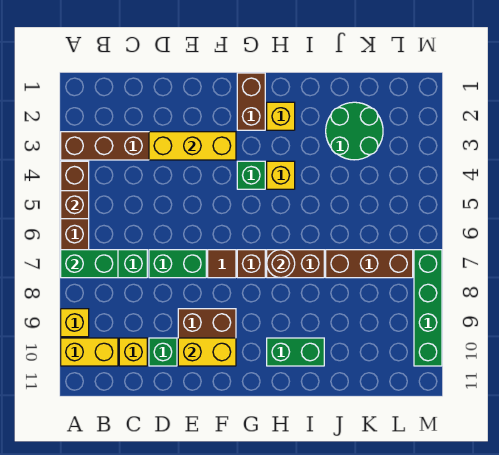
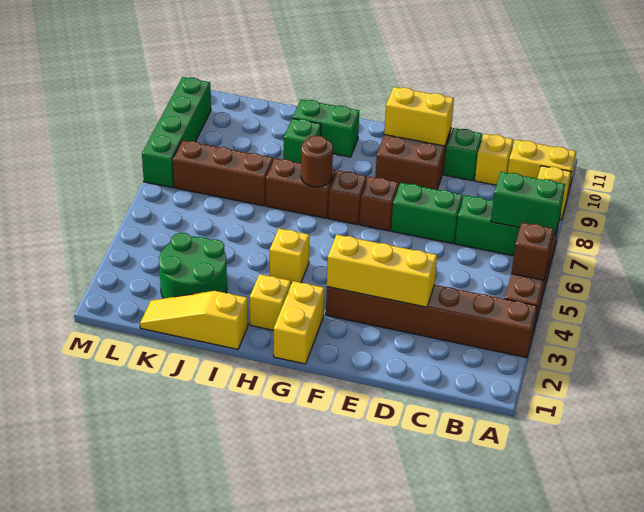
brown tile F7 level 1 -> brown brick F7 level 1
brown brick G1:G2 level 1 -> yellow brick G1:G2 level 1
green brick G4 level 1 -> green brick I9 level 1
none -> yellow slope I1:K1 level 1 top I

